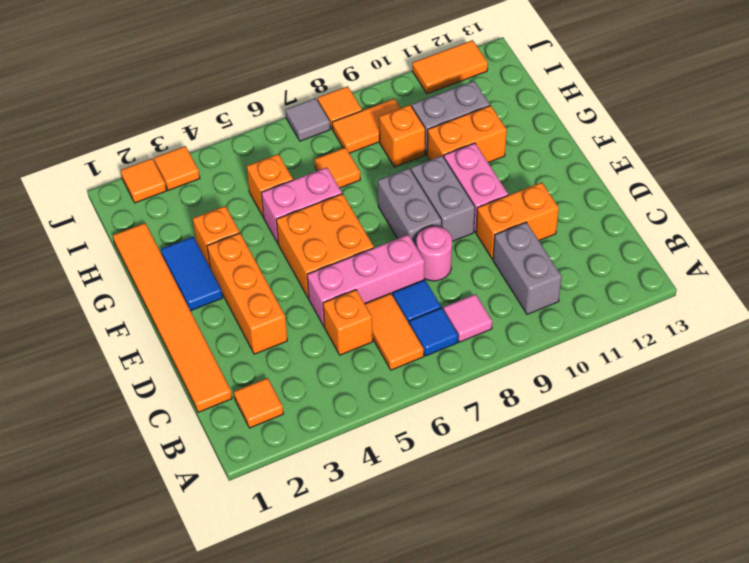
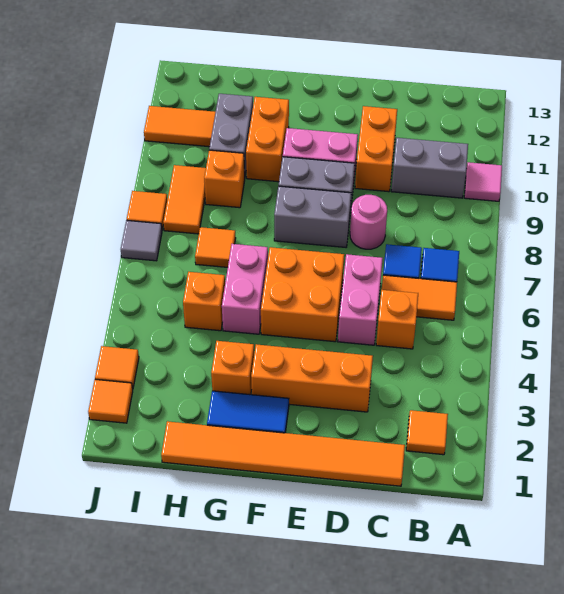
pink tile B8 level 1 -> pink tile A10 level 1
pink brick D5:D7 level 1 -> pink brick D5:D6 level 1
orange tile J11:J12 level 1 -> orange tile I11:J11 level 1

